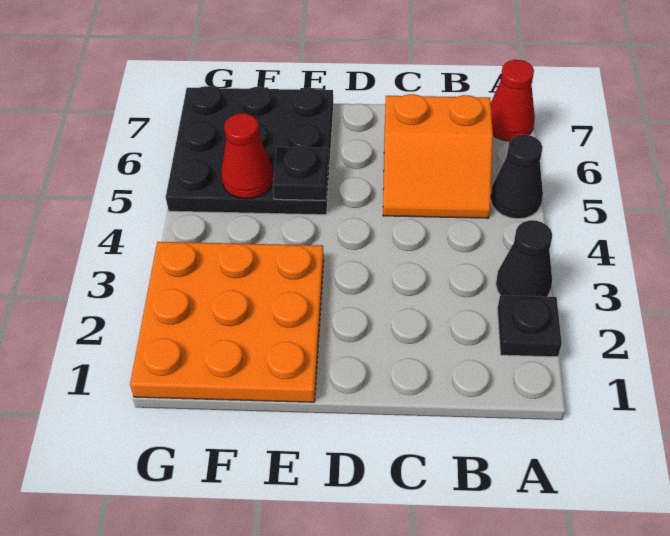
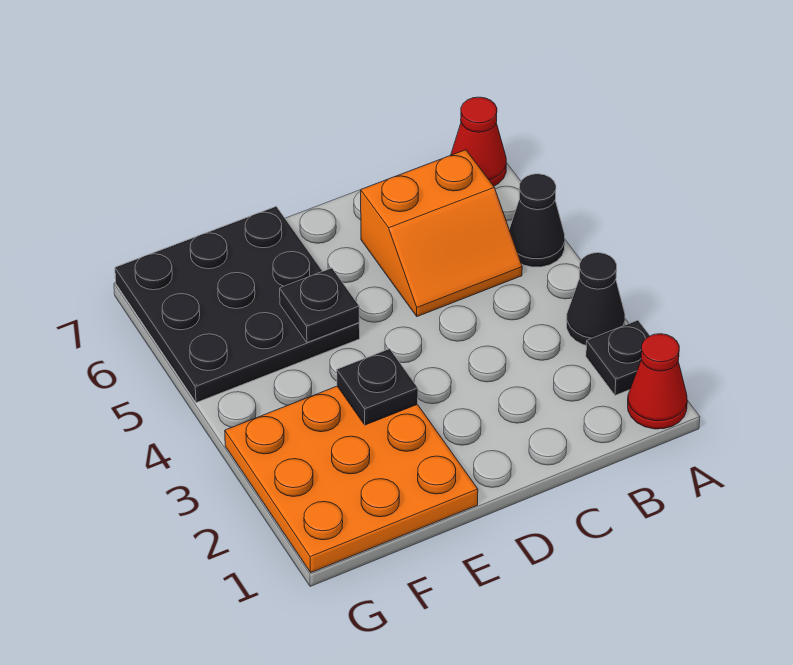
none -> black plate E3 level 2
red cone F5 level 2 -> red cone A1 level 1

